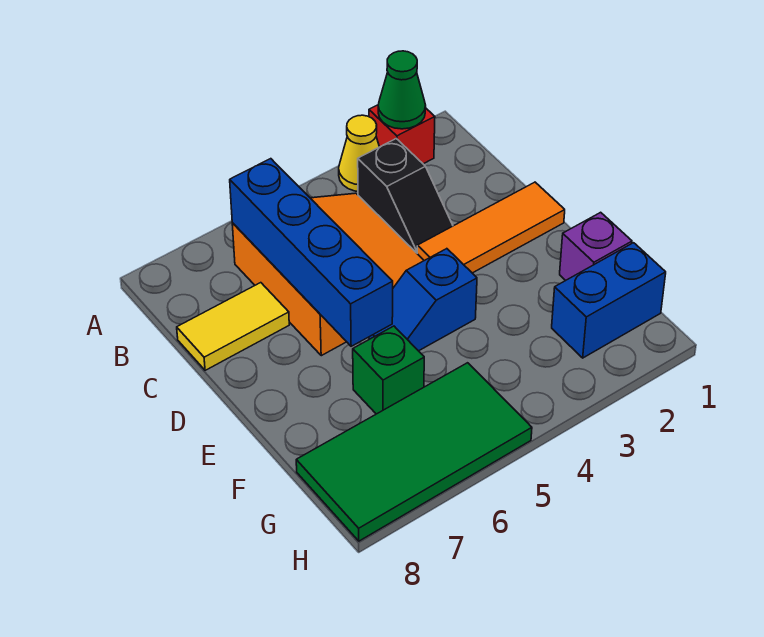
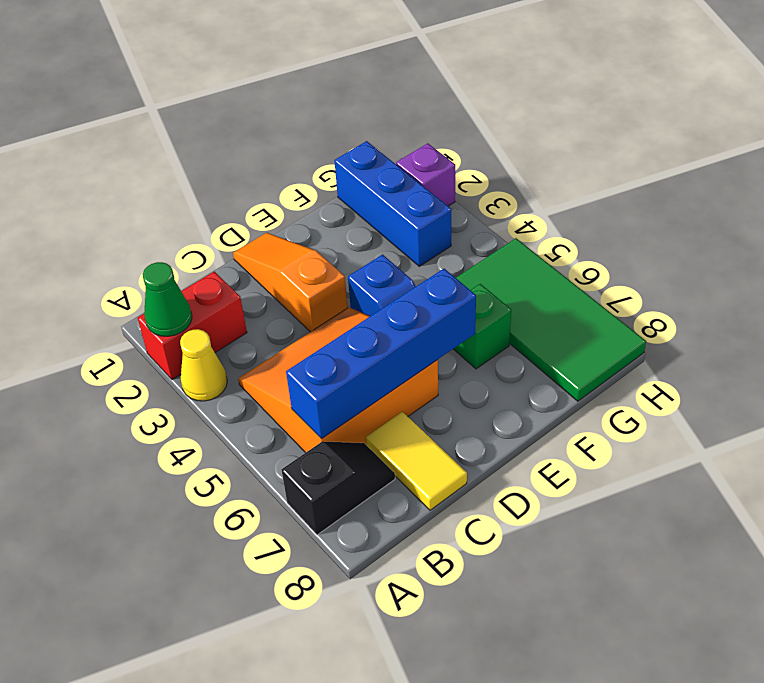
red brick A2 level 1 -> red brick A2:B2 level 1
black slope B3:C3 level 1 top B -> black slope A7:B7 level 1 top A
orange tile D1:D3 level 1 -> orange slope D1:D3 level 1 top 3
purple brick F1 level 1 -> purple brick H2 level 1
blue brick G1:G2 level 1 -> blue brick G1:G3 level 1

